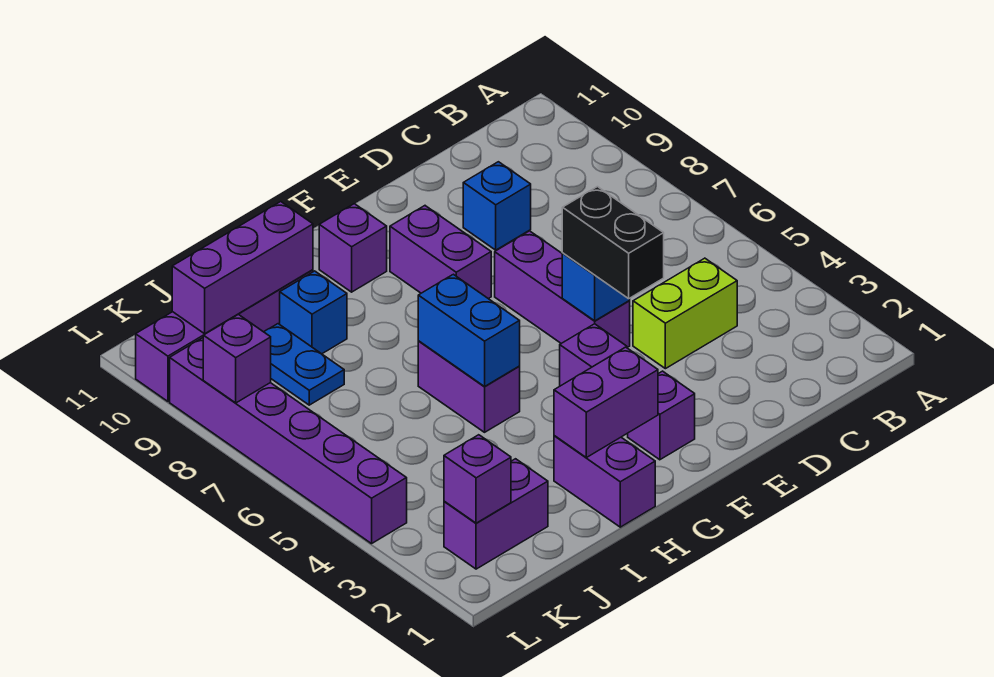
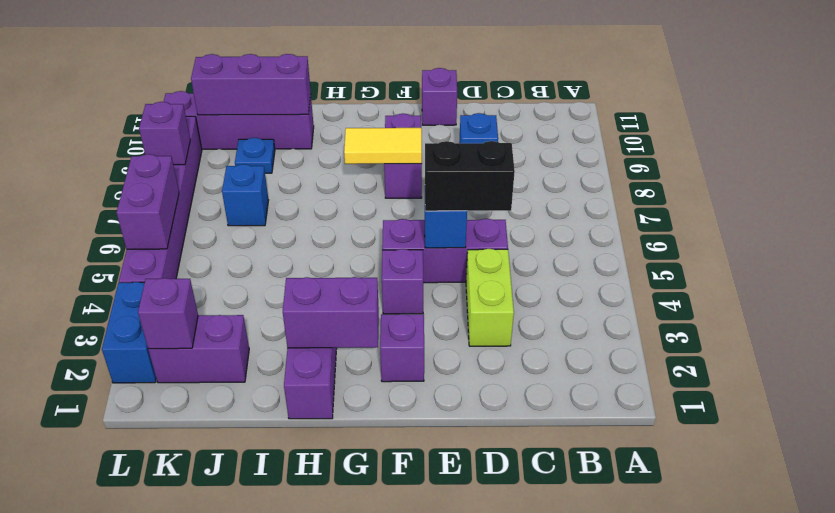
lime brick C4:D4 level 1 -> lime brick D3:D4 level 1
black brick E4:E5 level 3 -> black brick D5:E5 level 3
purple brick E5:E7 level 1 -> purple brick D5:F5 level 1
none -> yellow tile F8:G8 level 2
purple brick G10 level 1 -> purple brick E11 level 1
purple brick H5:H6 level 1 -> purple brick L5:L6 level 2
blue brick H5:H6 level 2 -> blue brick L2:L3 level 1
blue brick I9 level 1 -> blue brick J7 level 1
blue plate J8:J9 level 1 -> blue plate J9 level 1

